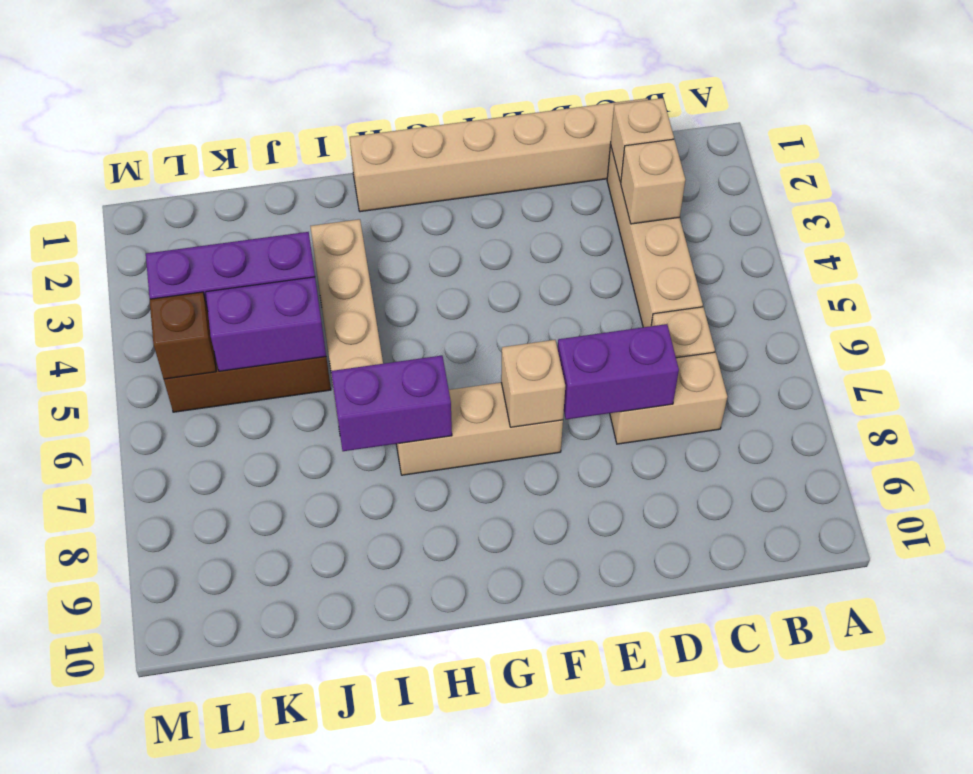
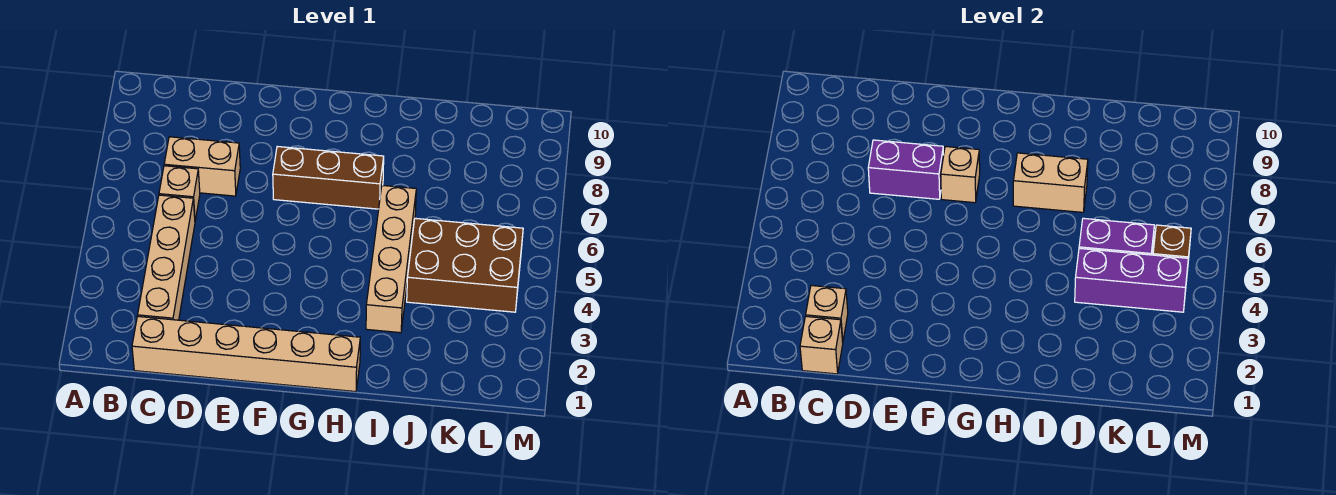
tan brick C3 level 2 -> tan brick C1 level 2
tan brick F7:H7 level 1 -> brown brick F7:H7 level 1
purple brick H7:I7 level 2 -> tan brick H7:I7 level 2

